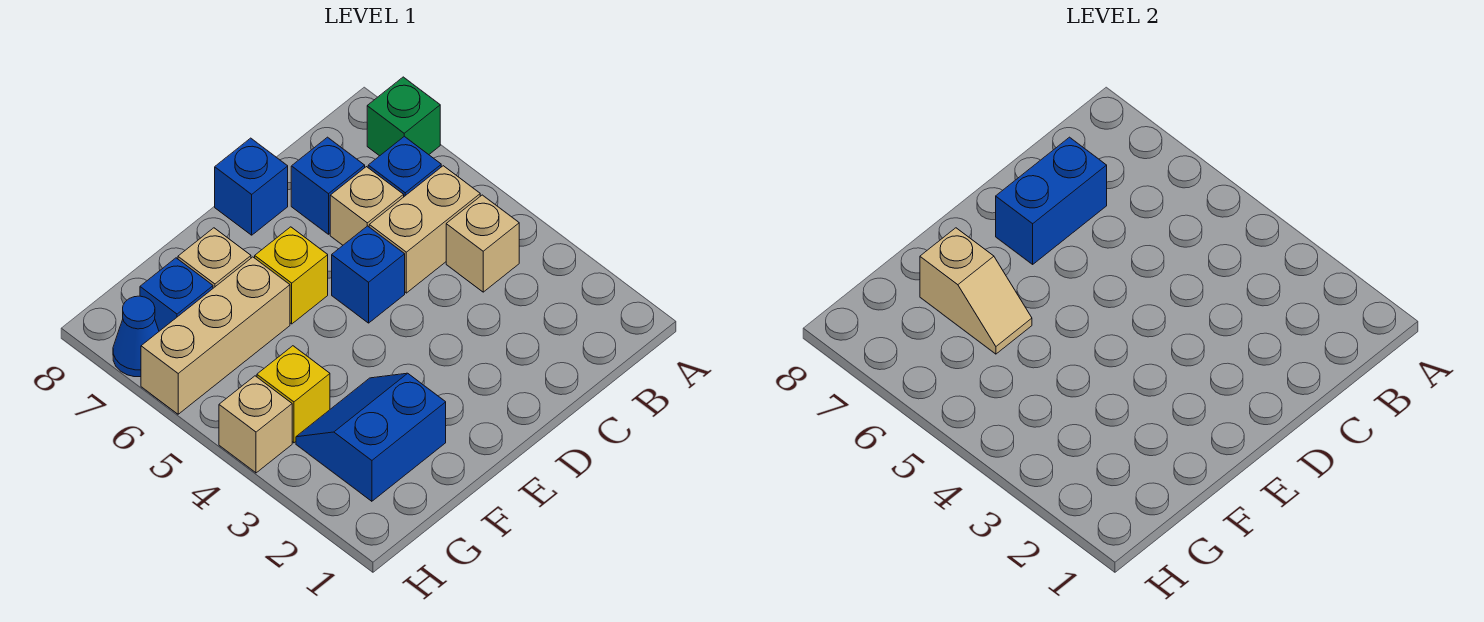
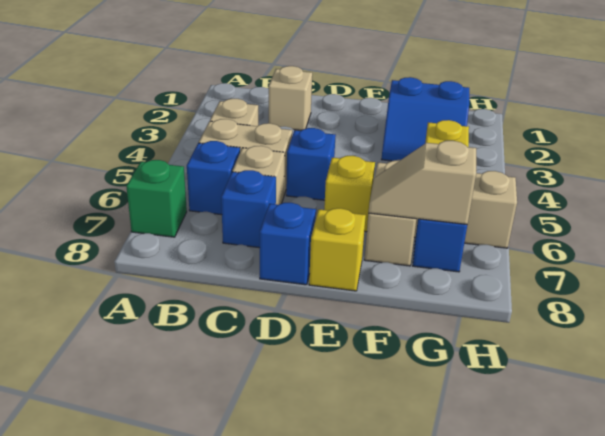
blue brick C7:D7 level 2 -> none
none -> yellow brick E8 level 1
tan slope F6:F7 level 2 top 7 -> tan slope F7:G7 level 2 top G
tan brick H4 level 1 -> tan brick C2 level 1
blue cone H7 level 1 -> none

